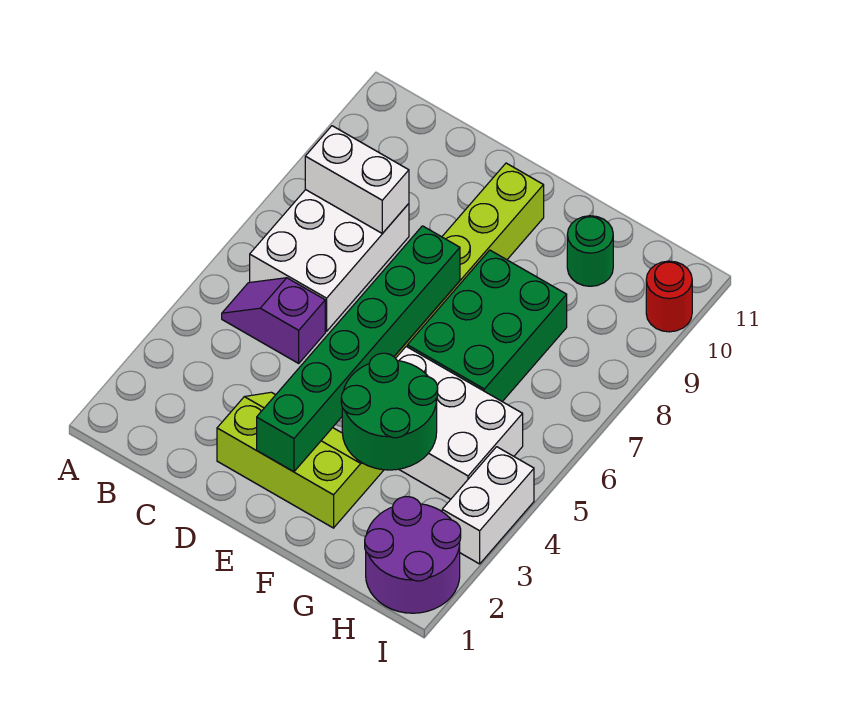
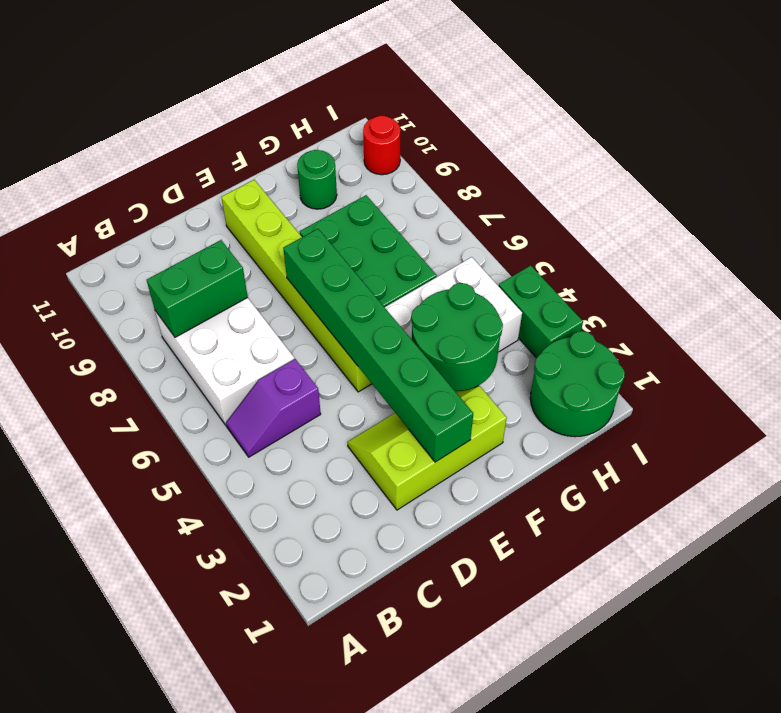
white brick B8:C8 level 2 -> green brick B8:C8 level 2
purple round brick H1:I2 level 1 -> green round brick H1:I2 level 1
white brick I3:I4 level 1 -> green brick I3:I4 level 1

